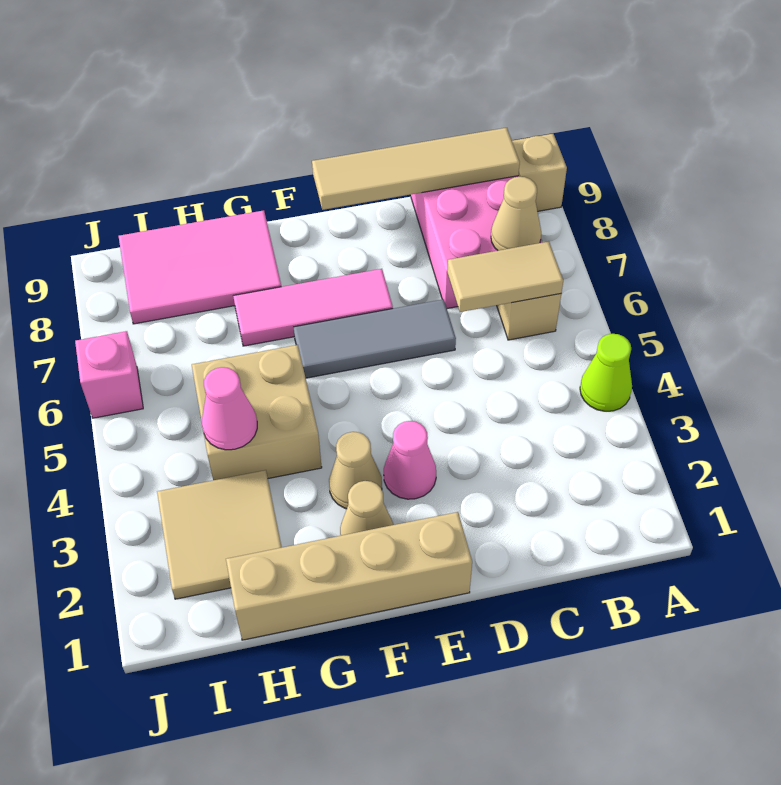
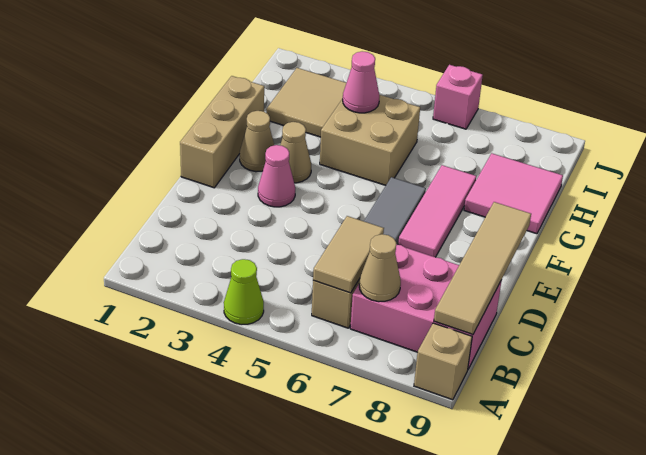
tan brick E1:H1 level 1 -> tan brick E1:G1 level 1
pink tile G8:I9 level 1 -> pink tile G8:H9 level 1

